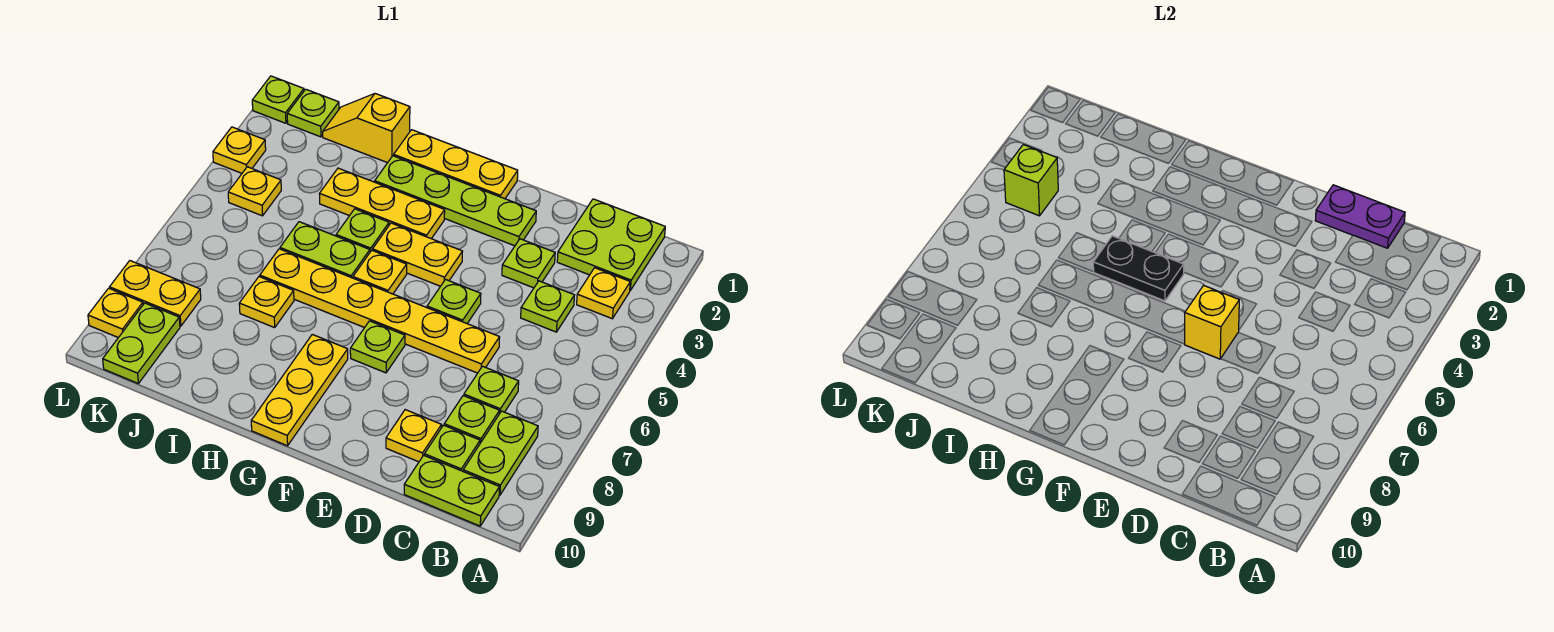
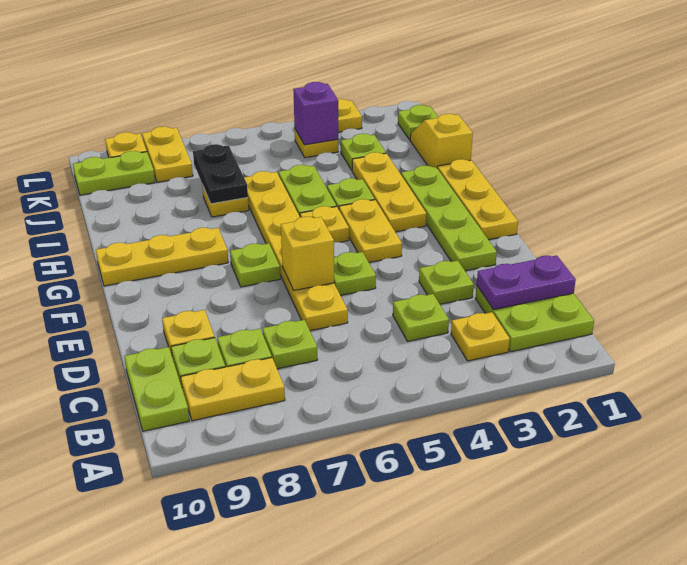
lime plate B8:B9 level 1 -> yellow plate B8:B9 level 1
purple plate C1:D1 level 2 -> purple plate C1:C2 level 2
black plate G5:H5 level 2 -> black plate I7:J7 level 2
lime brick K4 level 2 -> purple brick K4 level 2
lime plate L1 level 1 -> lime plate J3 level 1

